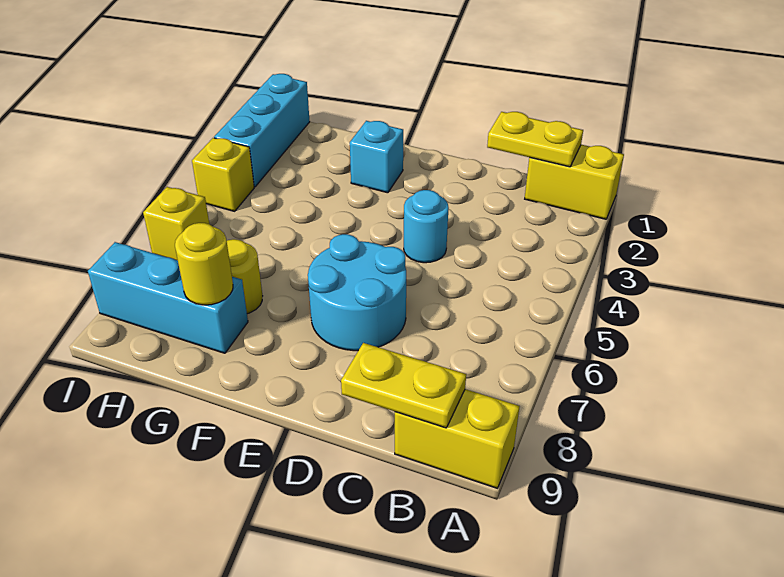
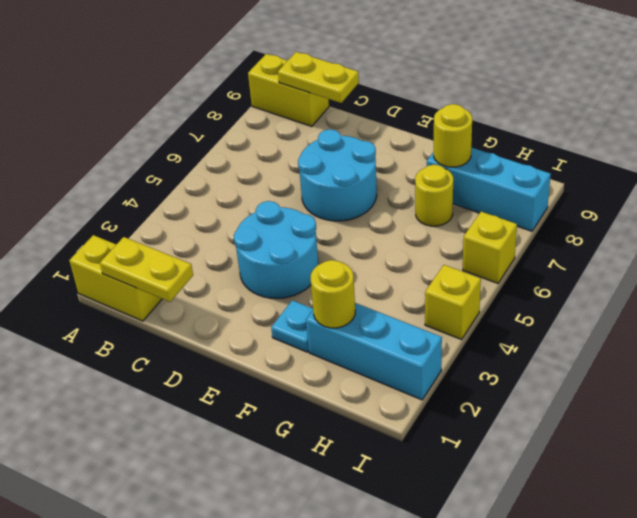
cyan round brick D4 level 1 -> cyan round brick D3:E4 level 1
cyan brick F2 level 1 -> cyan plate F2 level 1
none -> yellow round brick G2 level 2
cyan brick I1:I3 level 1 -> cyan brick G2:I2 level 1

